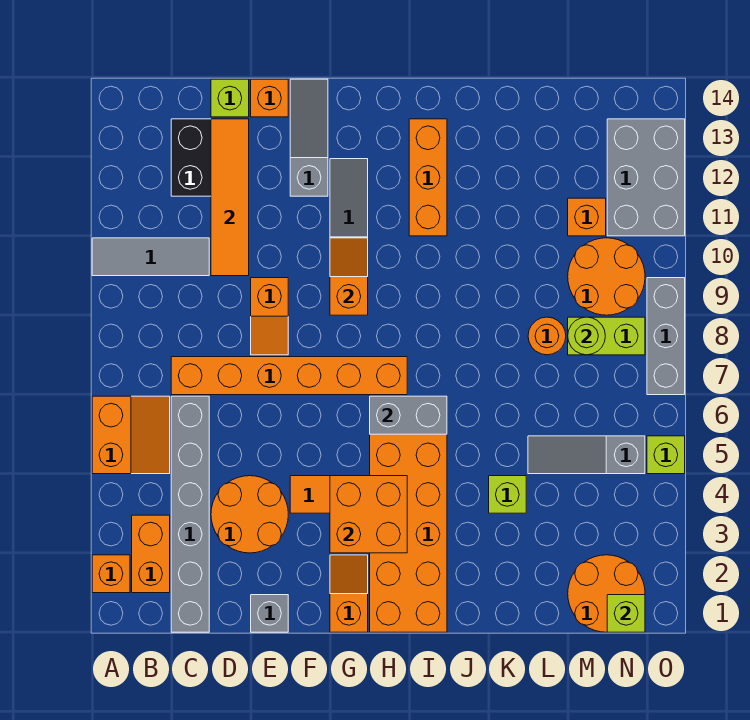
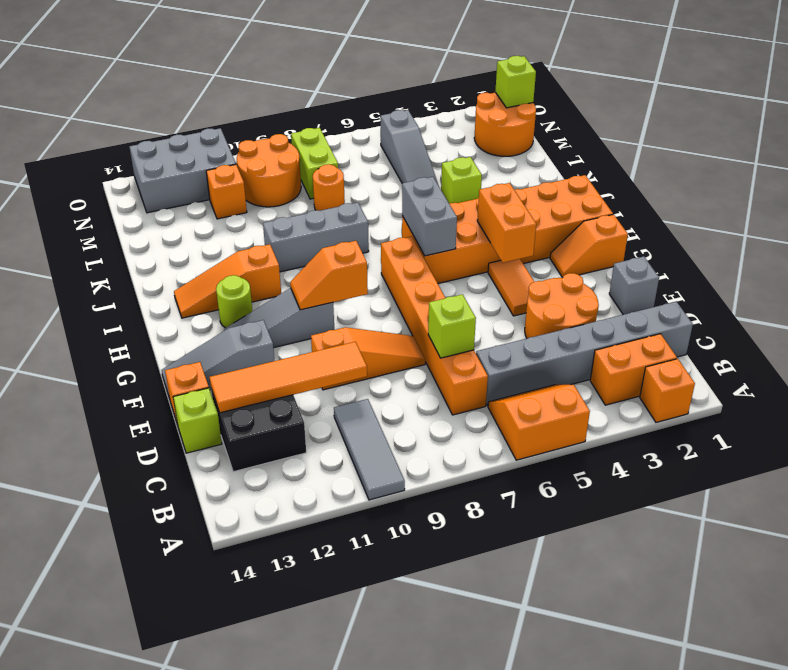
orange slope E8:E9 level 1 top 9 -> orange slope E8:E10 level 1 top 10
orange brick G3:H4 level 2 -> orange brick G4:H4 level 2
orange brick I11:I13 level 1 -> orange slope I11:I13 level 1 top 11
lime round brick M8 level 2 -> lime round brick H12 level 1
lime brick O5 level 1 -> lime brick D7 level 2
grey brick O7:O9 level 1 -> grey brick J8:J10 level 1

